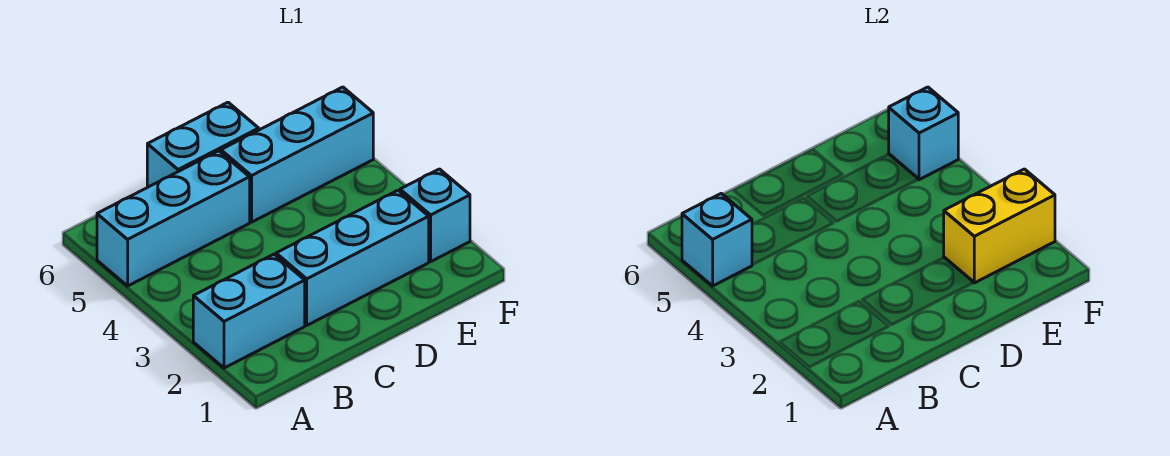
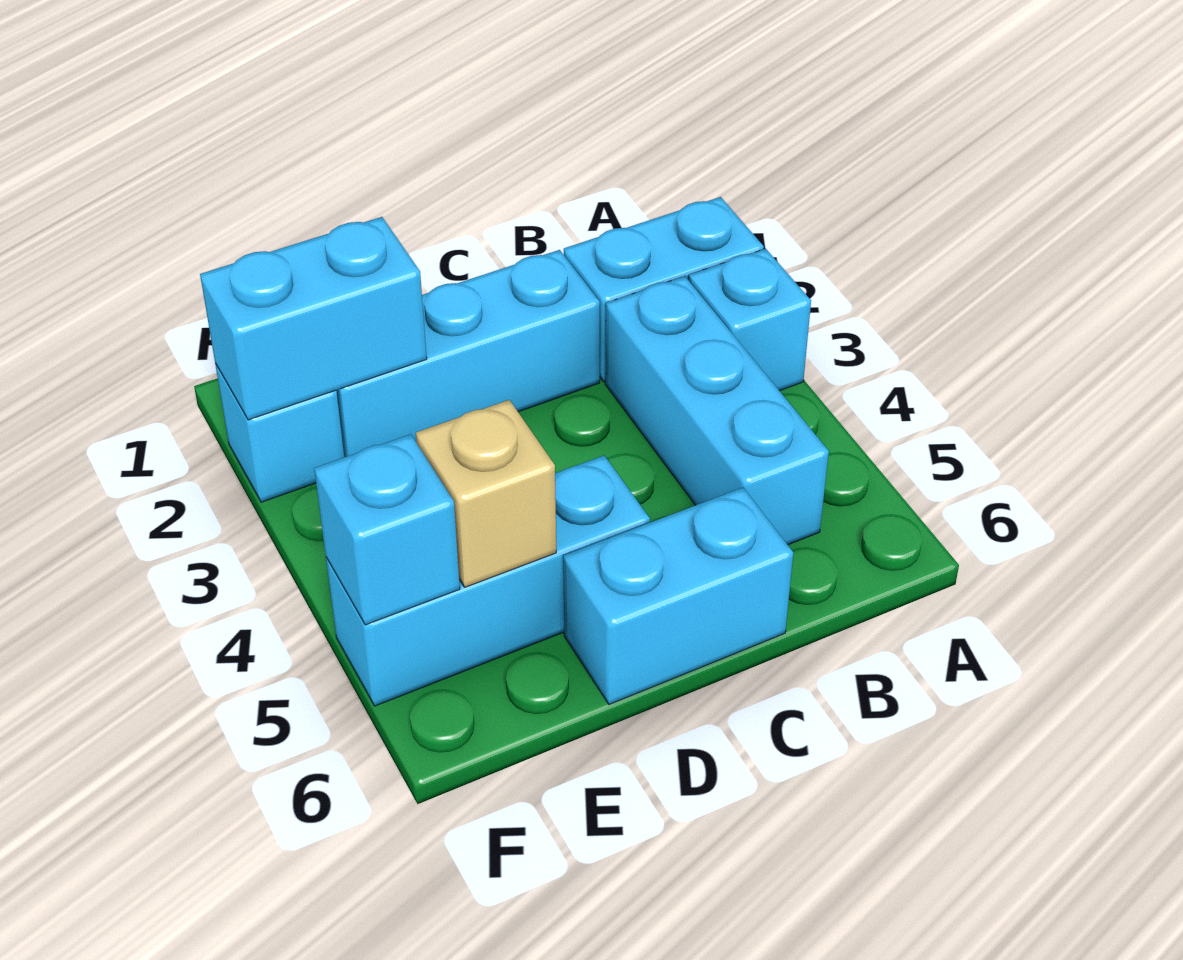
cyan brick A5:C5 level 1 -> cyan brick B3:B5 level 1
cyan brick A5 level 2 -> cyan brick A3 level 1
yellow brick E2:F2 level 2 -> cyan brick E2:F2 level 2
none -> tan brick E5 level 2

